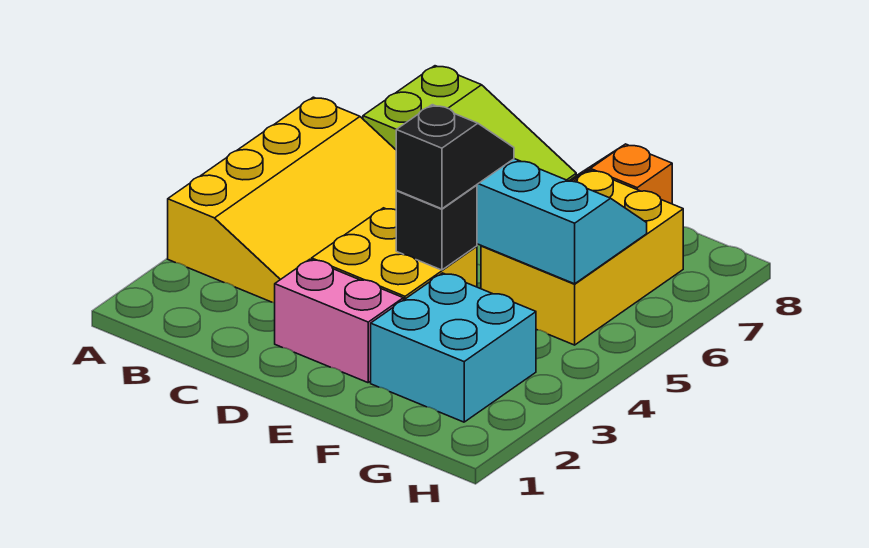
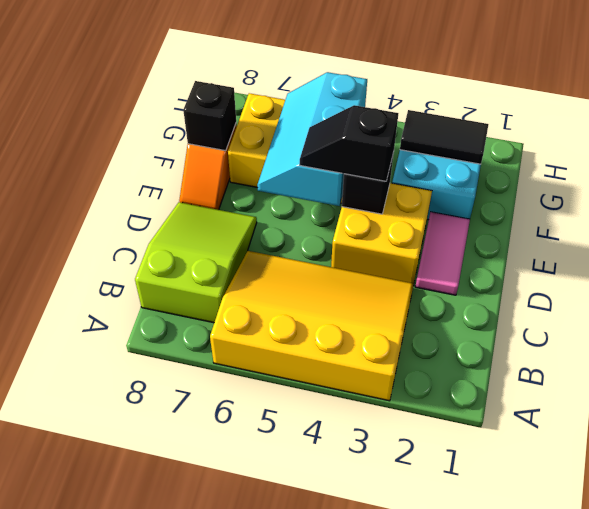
pink brick D2:E2 level 1 -> pink tile D2:E2 level 1
none -> black brick F8 level 2
none -> black tile G2:G3 level 2

